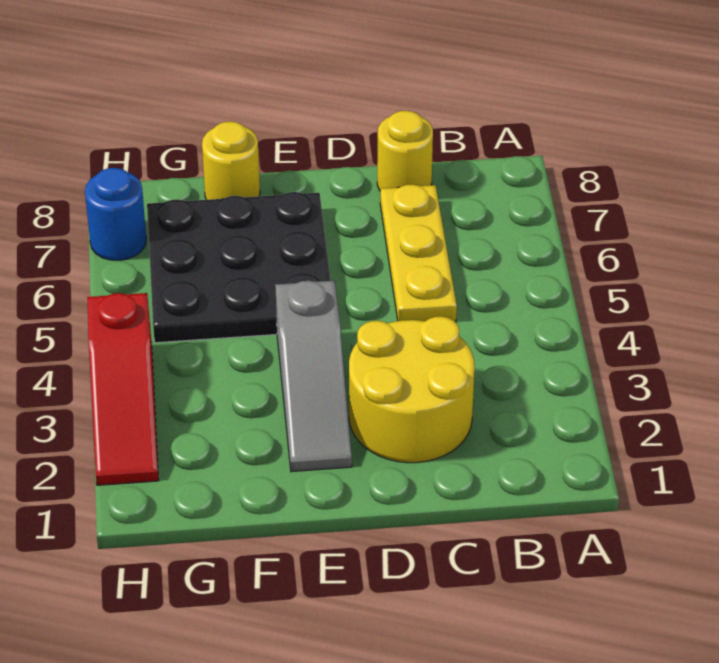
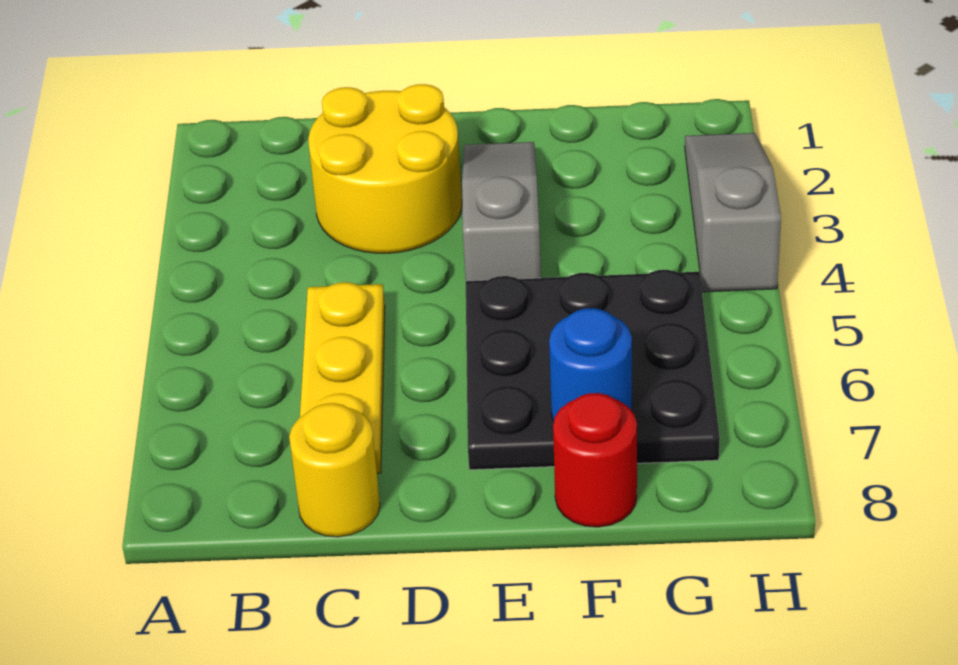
yellow round brick F8 level 1 -> red round brick F8 level 1
red slope H2:H4 level 1 top 4 -> grey slope H2:H4 level 1 top 4
blue round brick H7 level 1 -> blue round brick F7 level 2

